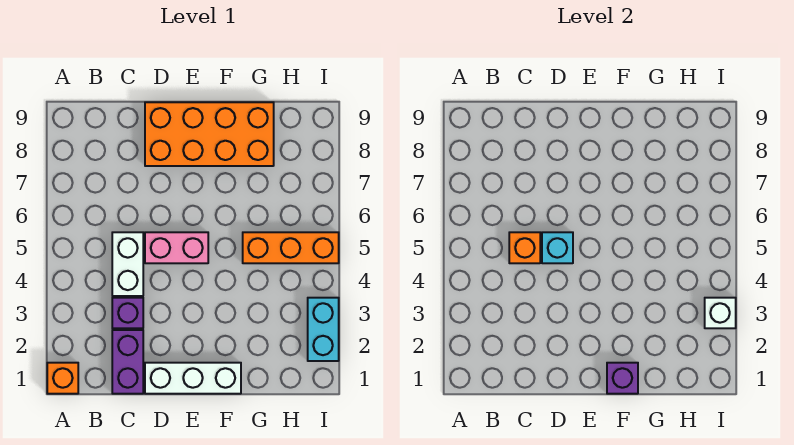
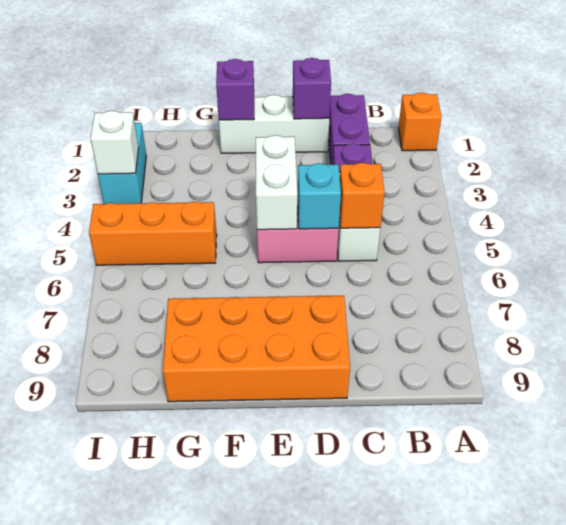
none -> purple brick D1 level 2
none -> white brick E4:E5 level 2

